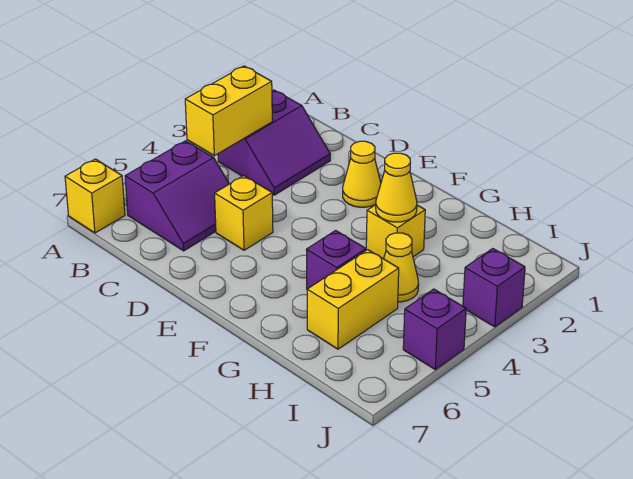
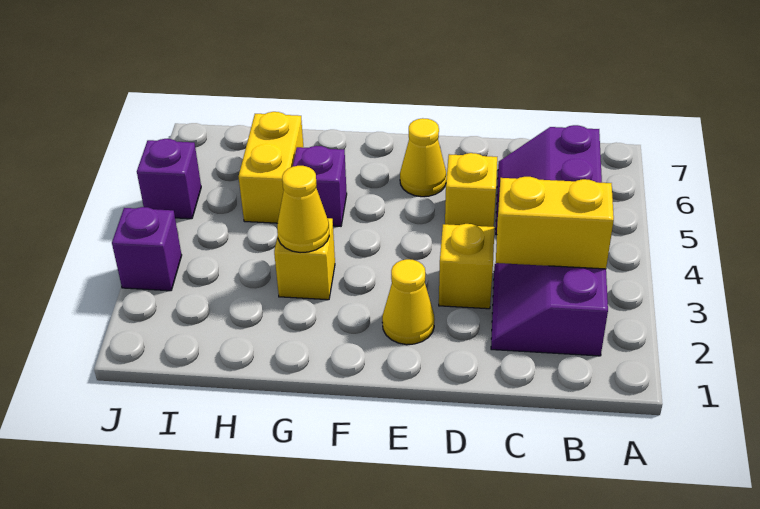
yellow brick A7 level 1 -> yellow brick D3 level 1
yellow brick B3:B4 level 2 -> yellow brick B3:C3 level 2
yellow cone H4 level 1 -> yellow cone E6 level 1

